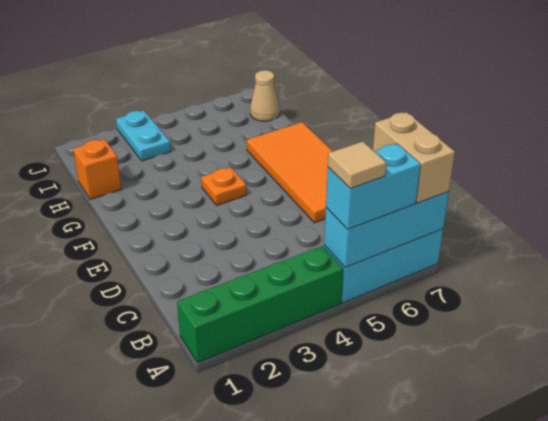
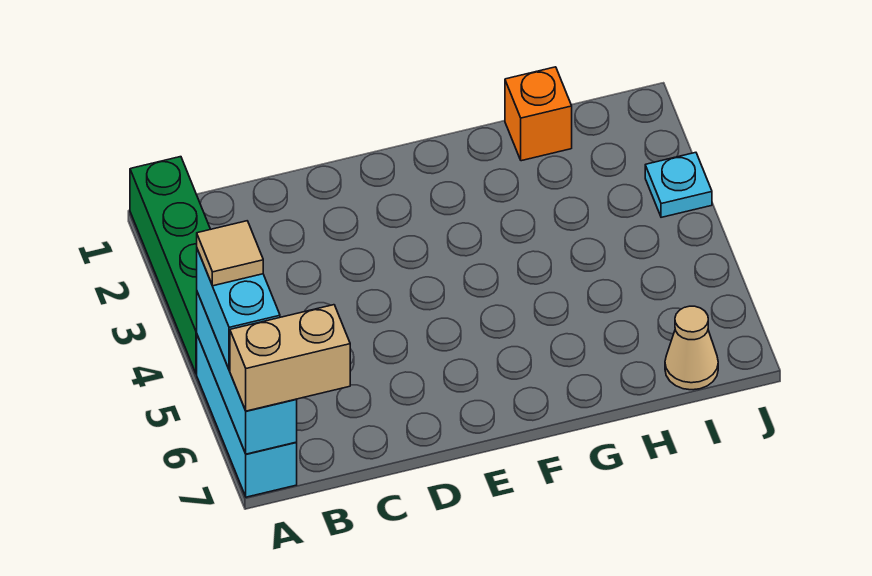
orange tile D6:G7 level 1 -> none
orange plate F4 level 1 -> none
cyan plate I3:J3 level 1 -> cyan plate J3 level 1

